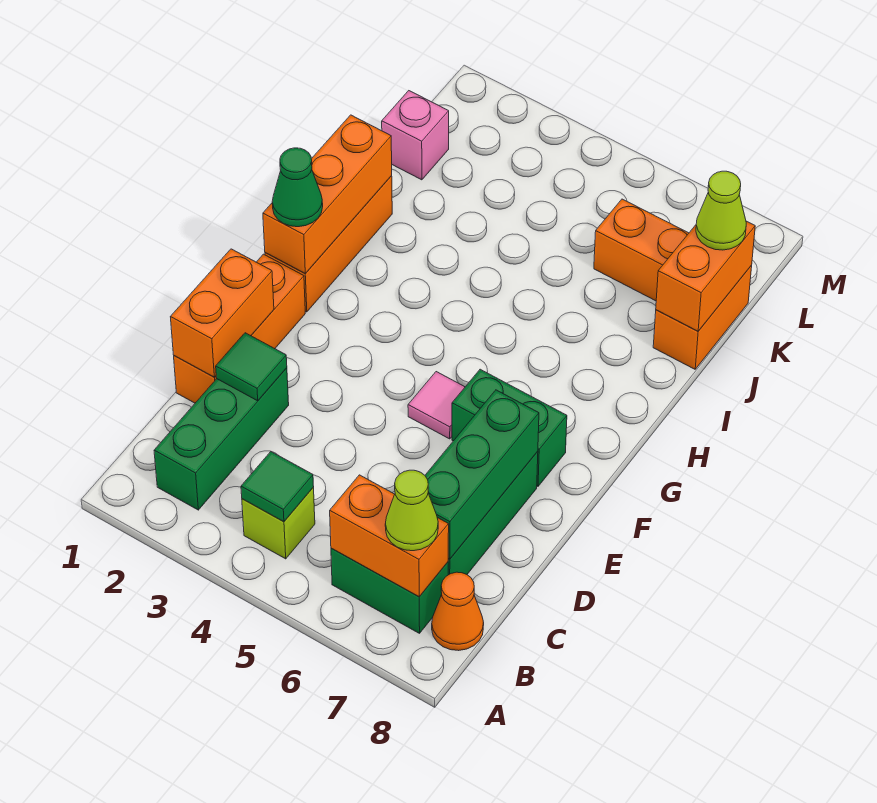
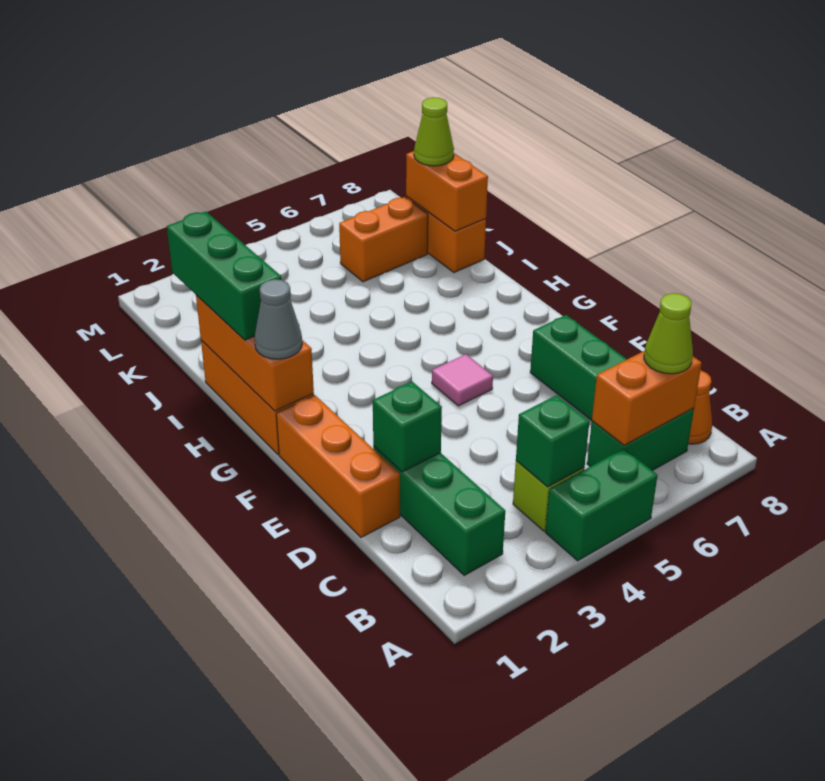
green tile B4 level 2 -> green brick B4 level 2
green brick C7:E7 level 2 -> green brick H1:J1 level 3
orange brick D1:E1 level 2 -> none
green tile D2 level 2 -> green brick D2 level 2
green brick F6:F7 level 1 -> green brick A4:A5 level 1
green cone G1 level 3 -> grey cone G1 level 3
pink brick K1 level 1 -> none

